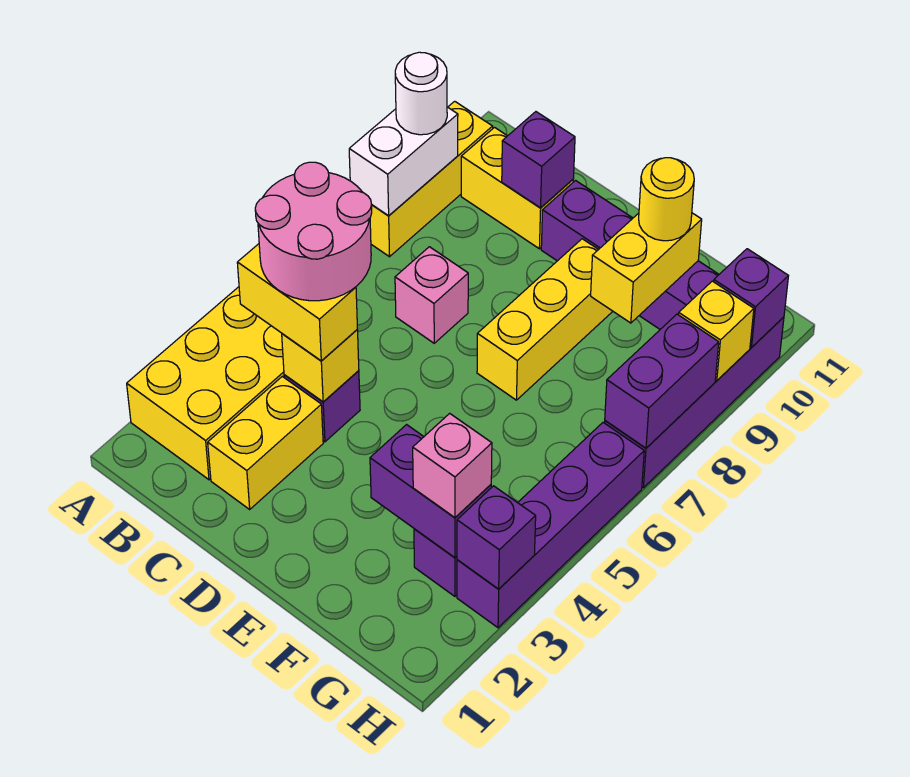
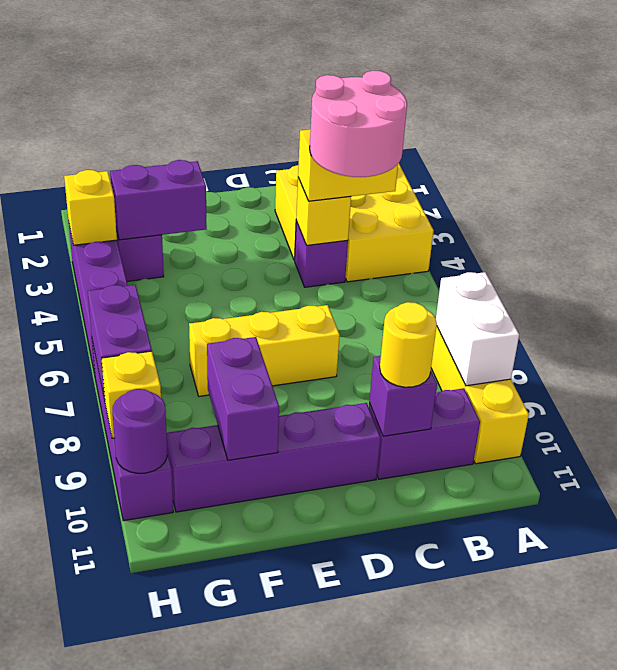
white round brick A9 level 3 -> none
yellow brick B10:C10 level 1 -> purple brick B10:C10 level 1
pink brick C7 level 1 -> none
yellow brick E7:E9 level 1 -> yellow brick D7:F7 level 1
yellow brick F9:F10 level 2 -> purple brick F9:F10 level 2
yellow round brick F10 level 3 -> yellow round brick C10 level 3
pink brick G3 level 3 -> none
purple brick H3 level 2 -> yellow brick H3 level 2
purple brick H10 level 2 -> purple round brick H10 level 2

